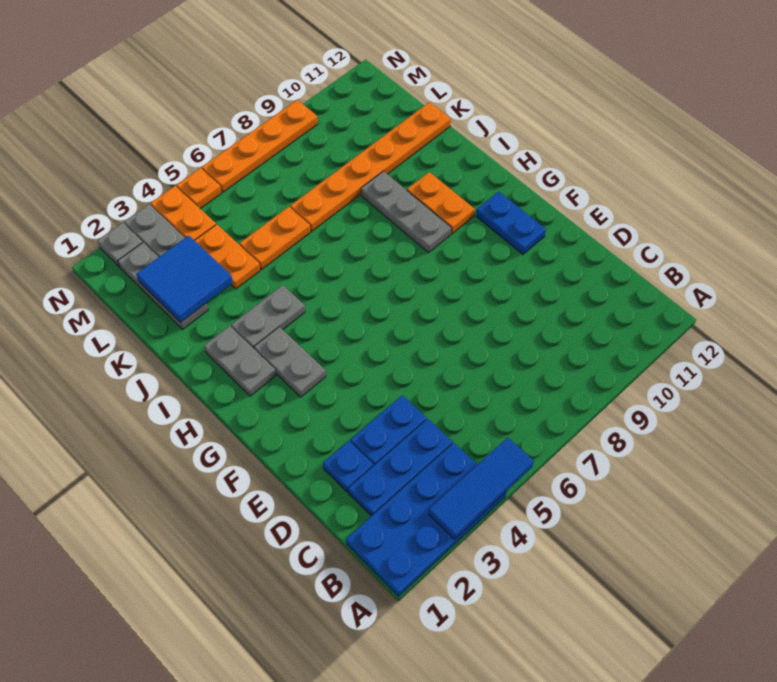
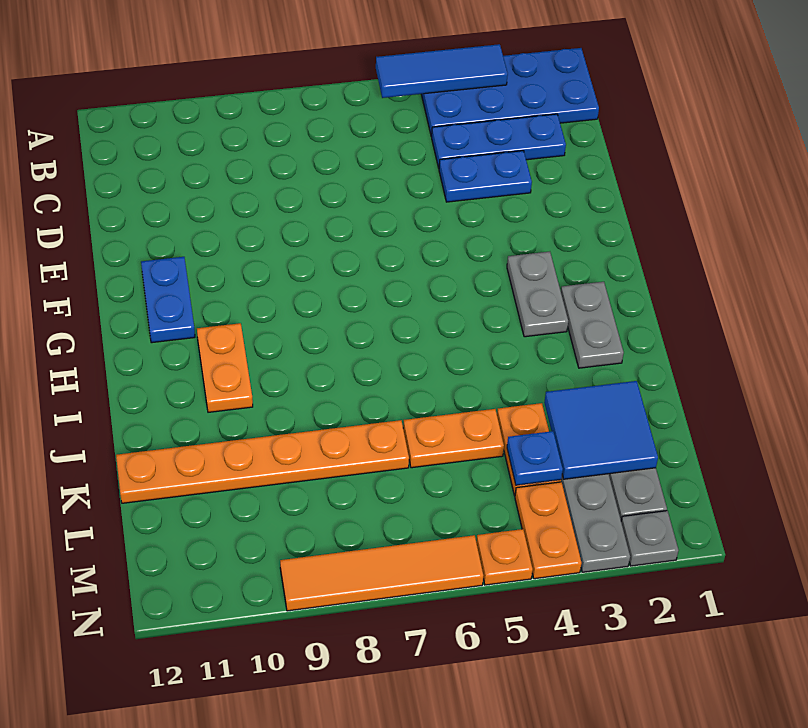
blue plate D2 level 1 -> blue plate L4 level 2
grey plate H9:J9 level 1 -> none
grey plate I3:I4 level 1 -> none
orange plate N6:N9 level 1 -> orange tile N6:N9 level 1

